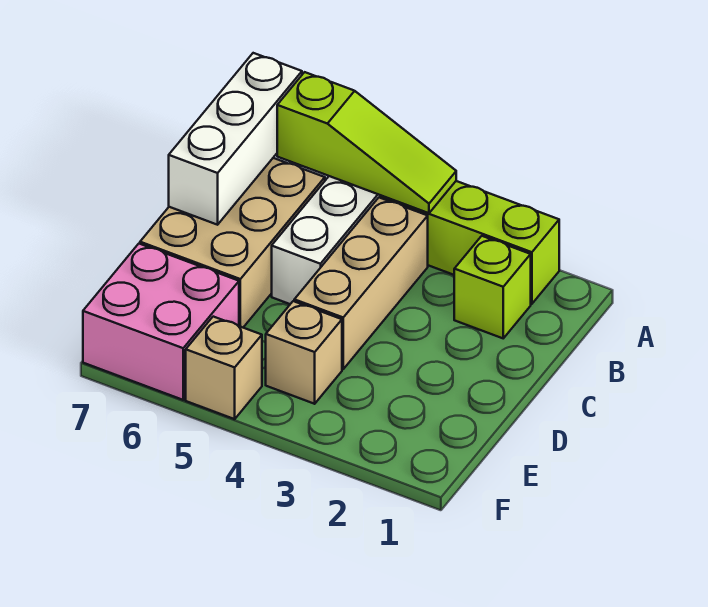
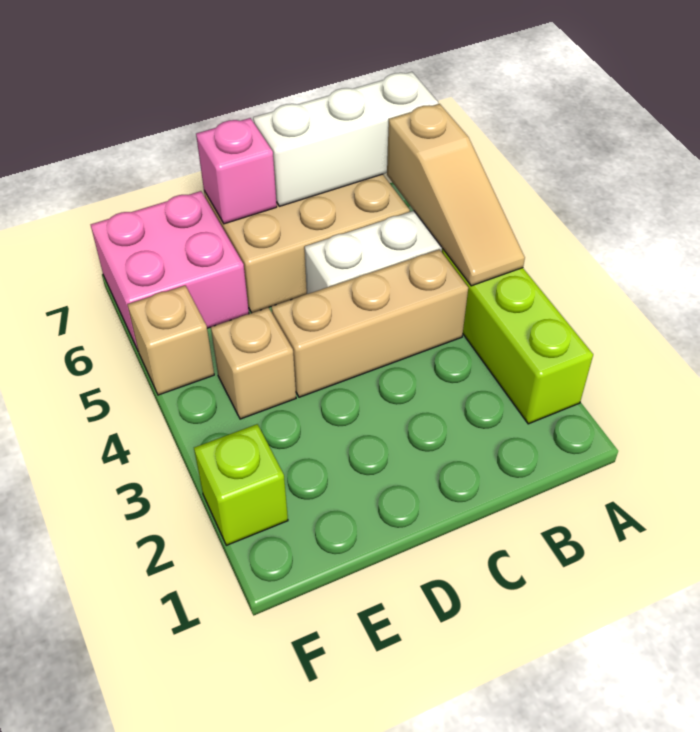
lime slope A4:A6 level 2 top 6 -> tan slope A4:A6 level 2 top 6
lime brick B2 level 1 -> lime brick F2 level 1
none -> pink brick D7 level 2

